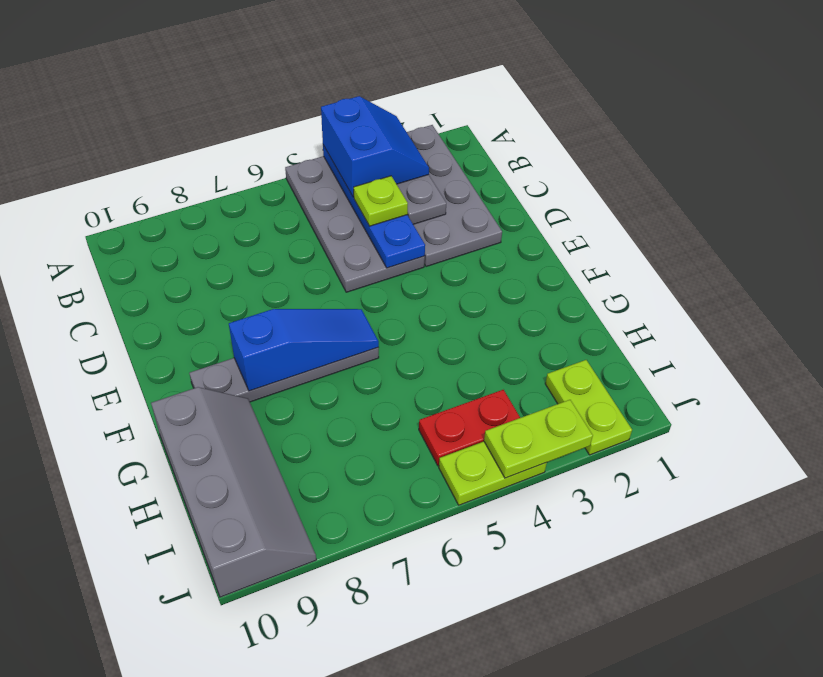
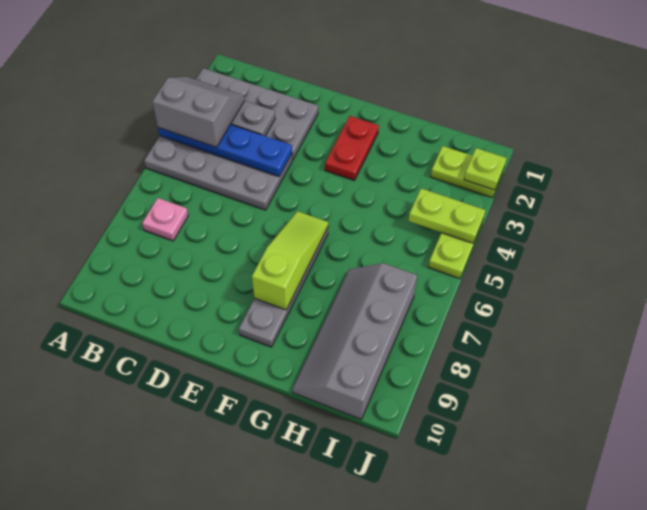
blue slope A3:B4 level 3 top 4 -> grey slope A3:B4 level 3 top 4
none -> pink plate B7 level 1
lime plate C4 level 3 -> lime plate J2 level 2
blue slope F6:F8 level 2 top 8 -> lime slope F6:F8 level 2 top 8
grey slope G9:J10 level 1 top 10 -> grey slope H7:I10 level 1 top I
red plate I4:I5 level 1 -> red plate F2:F3 level 1
lime plate J3:J4 level 2 -> lime plate I4:J4 level 2

